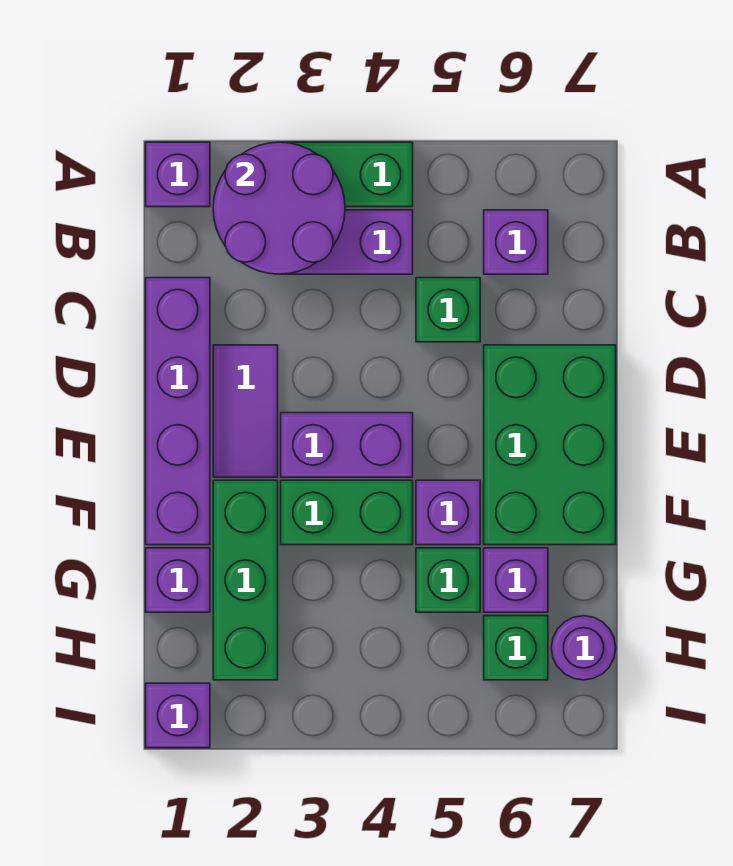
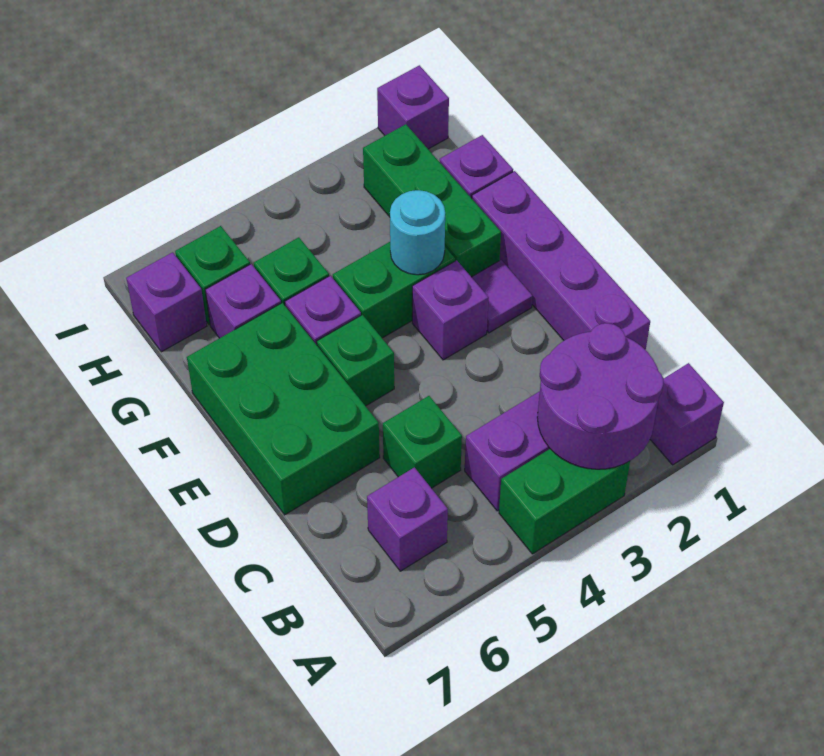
purple tile D2:E2 level 1 -> purple tile E2 level 1
purple brick E3:E4 level 1 -> purple brick E3 level 1
none -> green brick E5 level 1
none -> cyan round brick F3 level 2
purple round brick H7 level 1 -> purple brick H7 level 1

